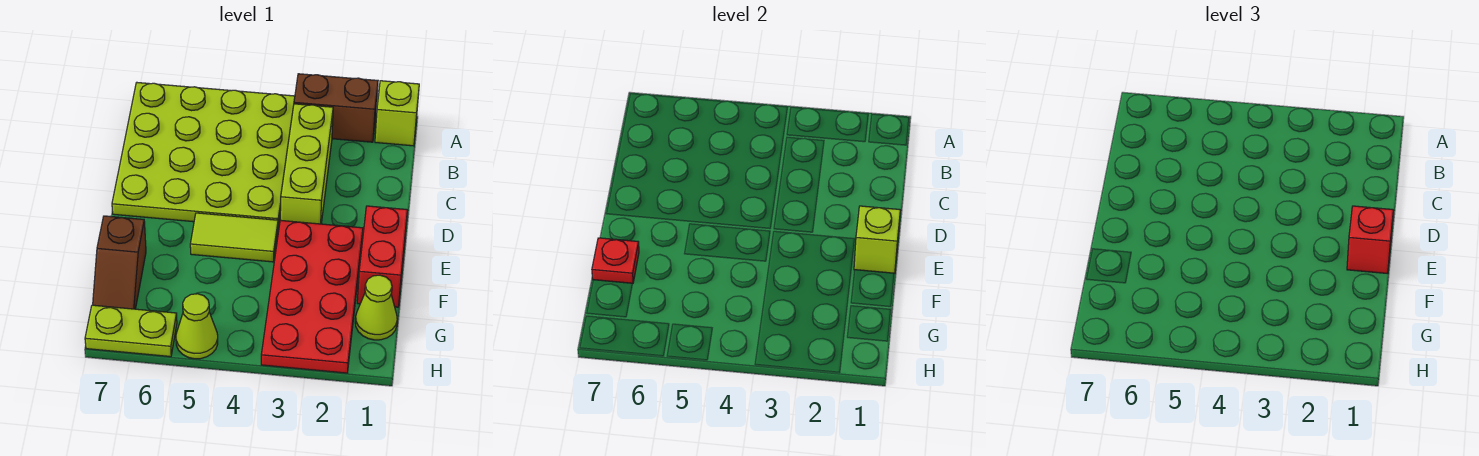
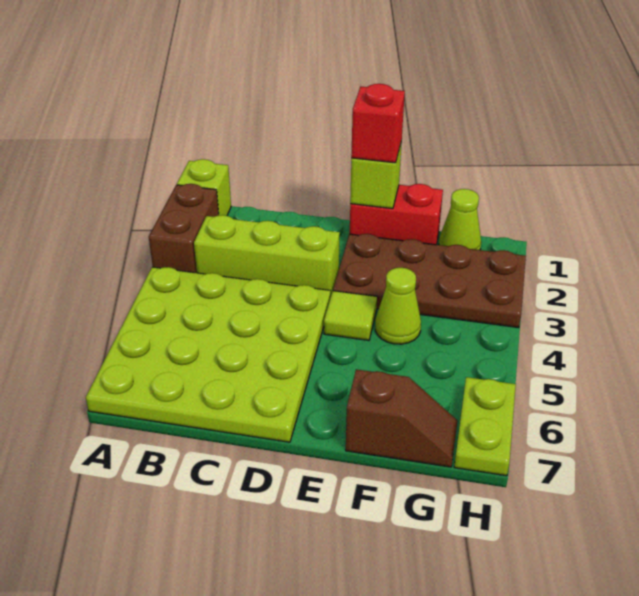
red plate E2:H3 level 1 -> brown plate E2:H3 level 1
lime tile E4:E5 level 1 -> lime tile E4 level 1
red plate F7 level 2 -> none
lime cone H5 level 1 -> lime cone F4 level 1

